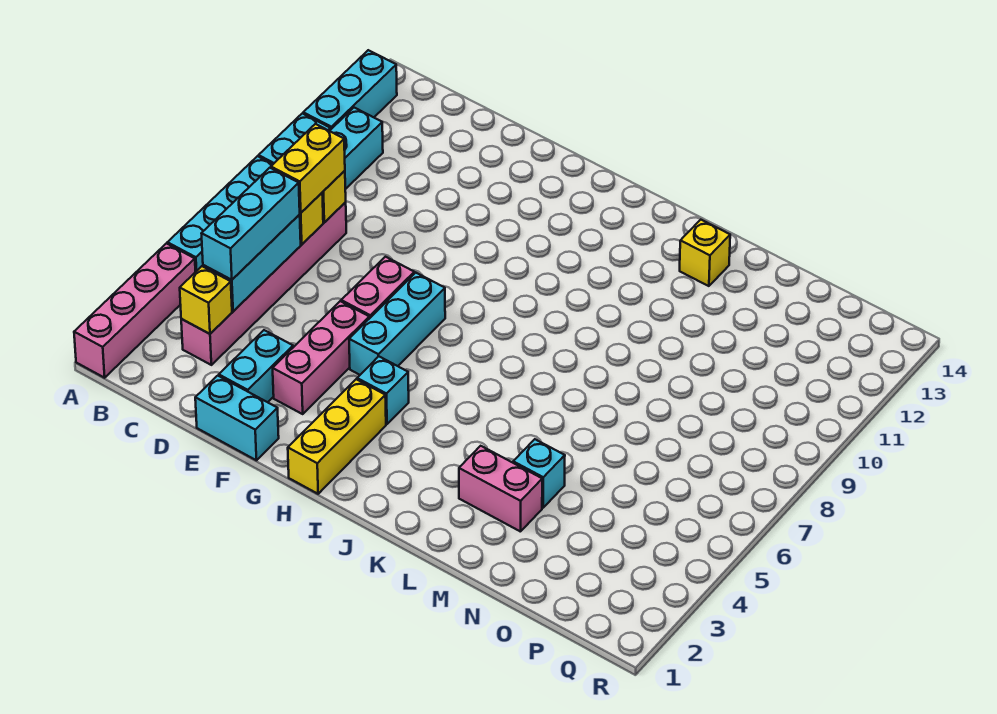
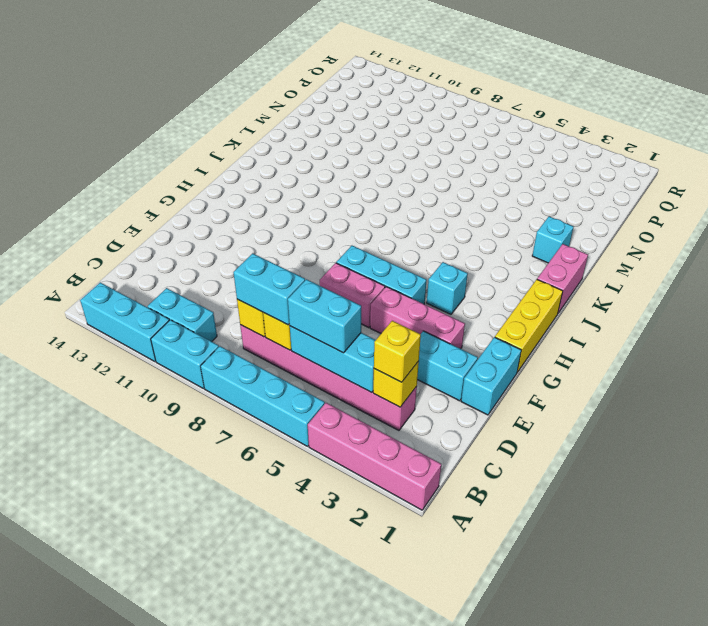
cyan brick C4:C6 level 3 -> cyan brick C5:C6 level 3
yellow brick C7:C8 level 3 -> cyan brick C7:C8 level 3
yellow brick H1:H3 level 1 -> yellow brick G1:I1 level 1
pink brick L3:M3 level 1 -> pink brick J1:K1 level 1
yellow brick L13 level 1 -> yellow brick C3 level 3
cyan brick M4 level 1 -> cyan brick L2 level 1

